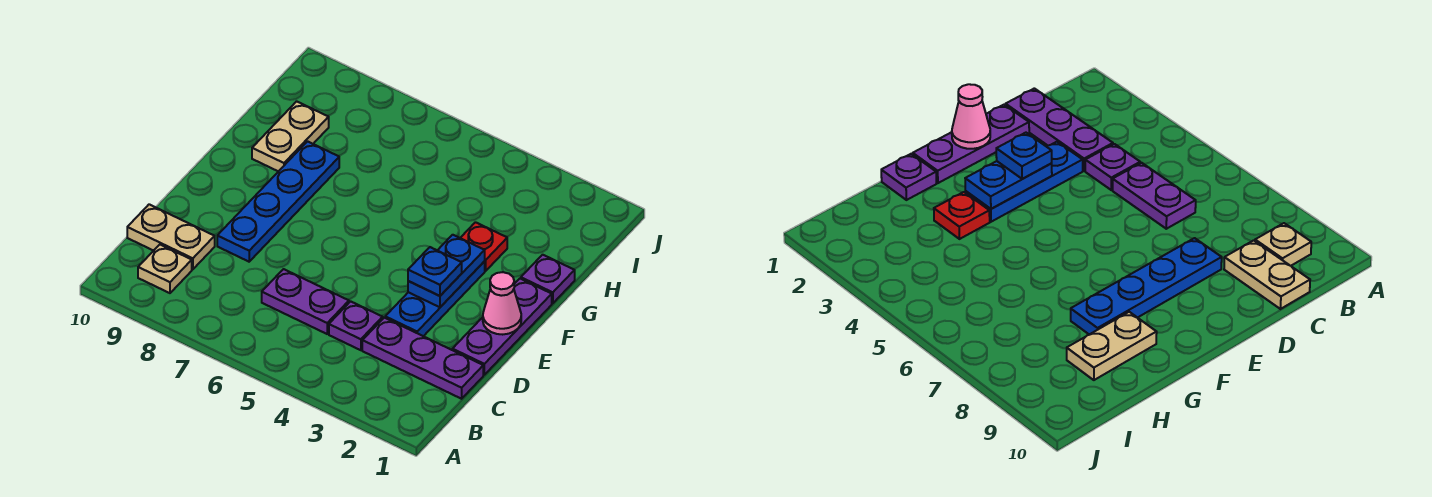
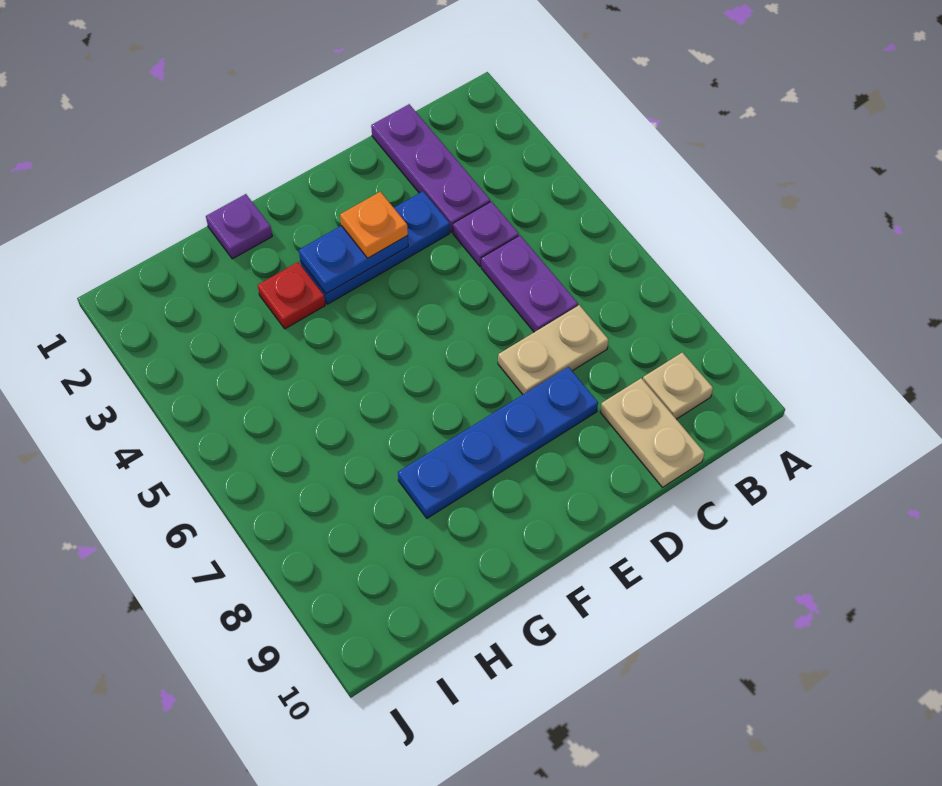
purple plate D1:F1 level 1 -> none
pink cone E1 level 2 -> none
blue plate E3 level 3 -> orange plate E3 level 3
tan plate G9:H9 level 1 -> tan plate C7:D7 level 1

